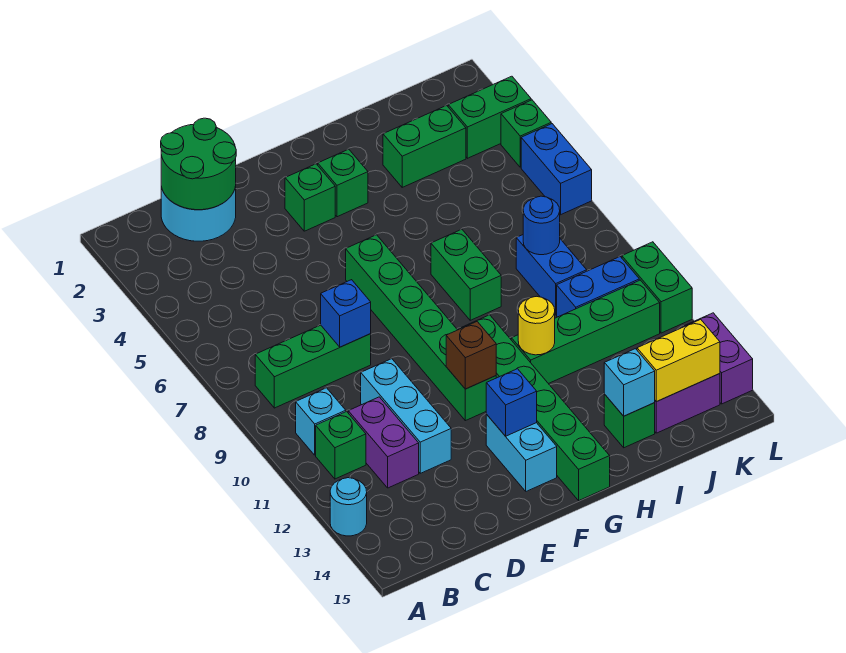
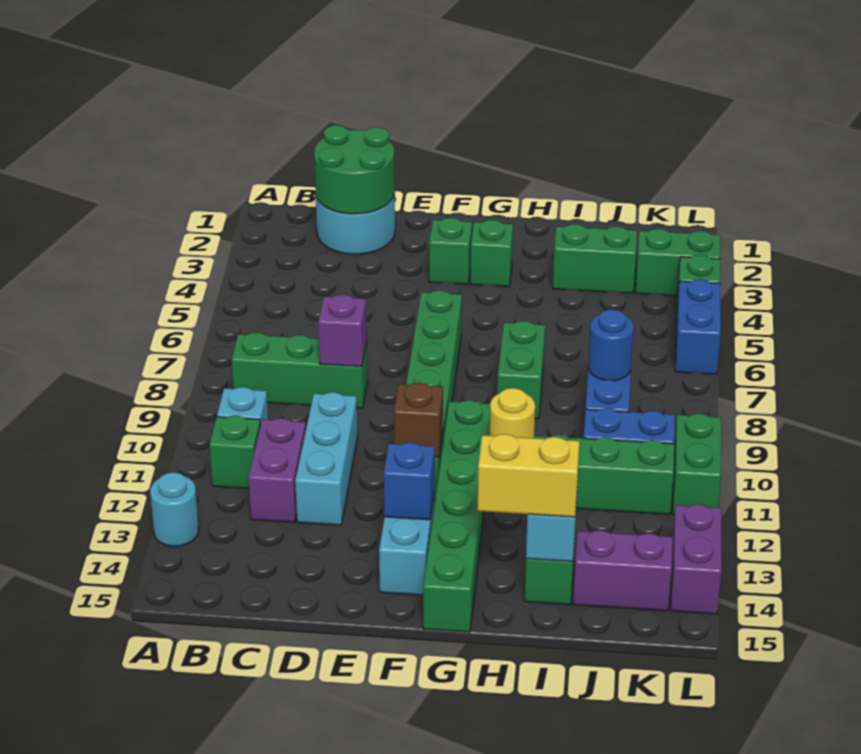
blue brick D8 level 2 -> purple brick D8 level 2
yellow brick J14:K14 level 2 -> yellow brick H14:I14 level 3

